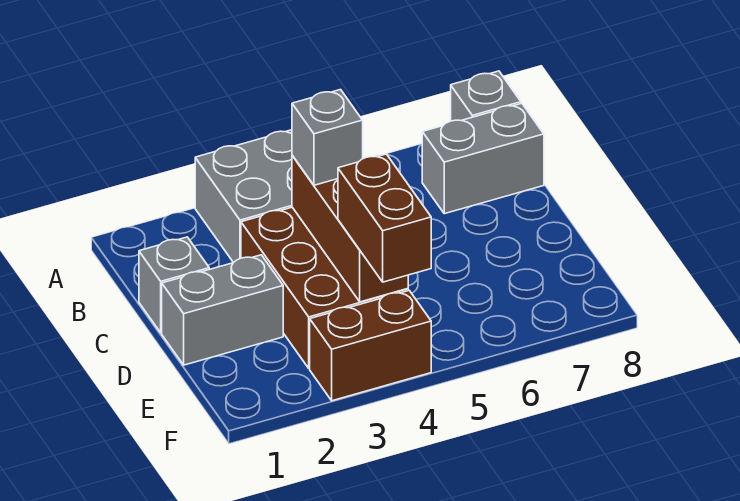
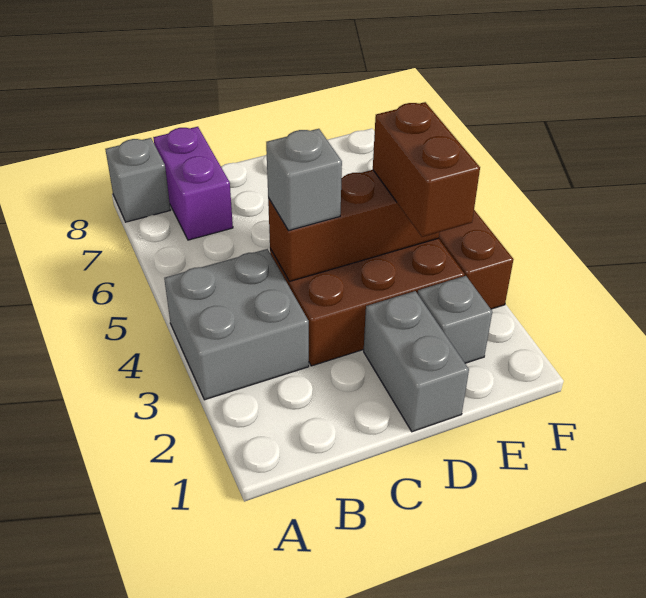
grey brick B7:B8 level 1 -> purple brick B7:B8 level 1
grey brick C1 level 1 -> grey brick E2 level 1
brown brick E4:F4 level 3 -> brown brick E3:E4 level 3

